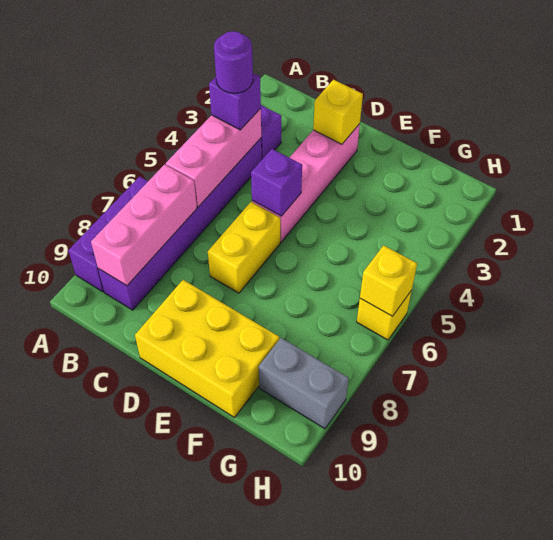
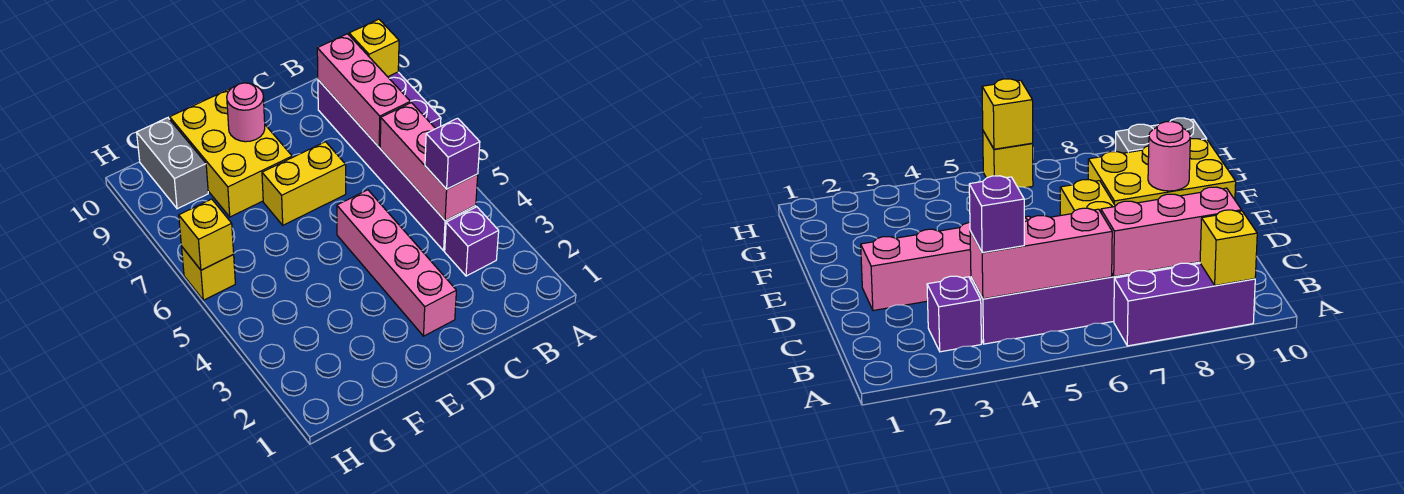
purple round brick B4 level 4 -> none
yellow brick D2 level 2 -> yellow brick A9 level 2
purple brick D5 level 2 -> none
yellow brick D6:D7 level 1 -> yellow brick D7:E7 level 1
yellow brick D9:F10 level 1 -> yellow brick E8:F10 level 1
none -> pink round brick E9 level 2
grey brick G9:H9 level 1 -> grey brick G9:G10 level 1

